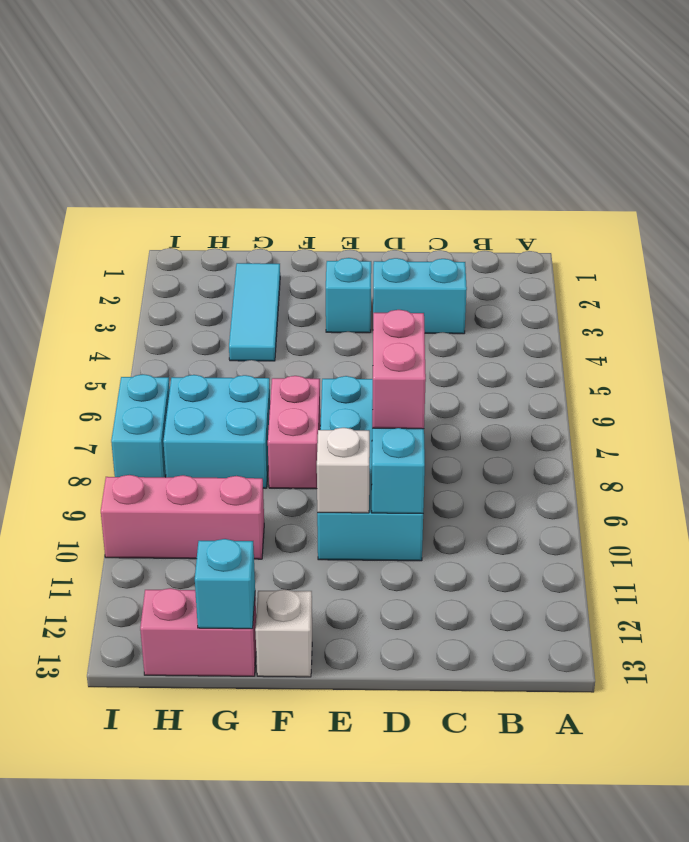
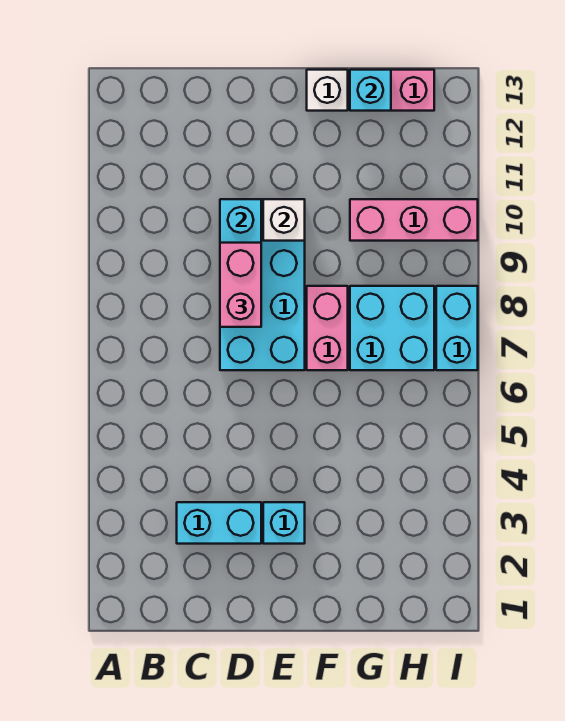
cyan tile G2:G4 level 1 -> none

